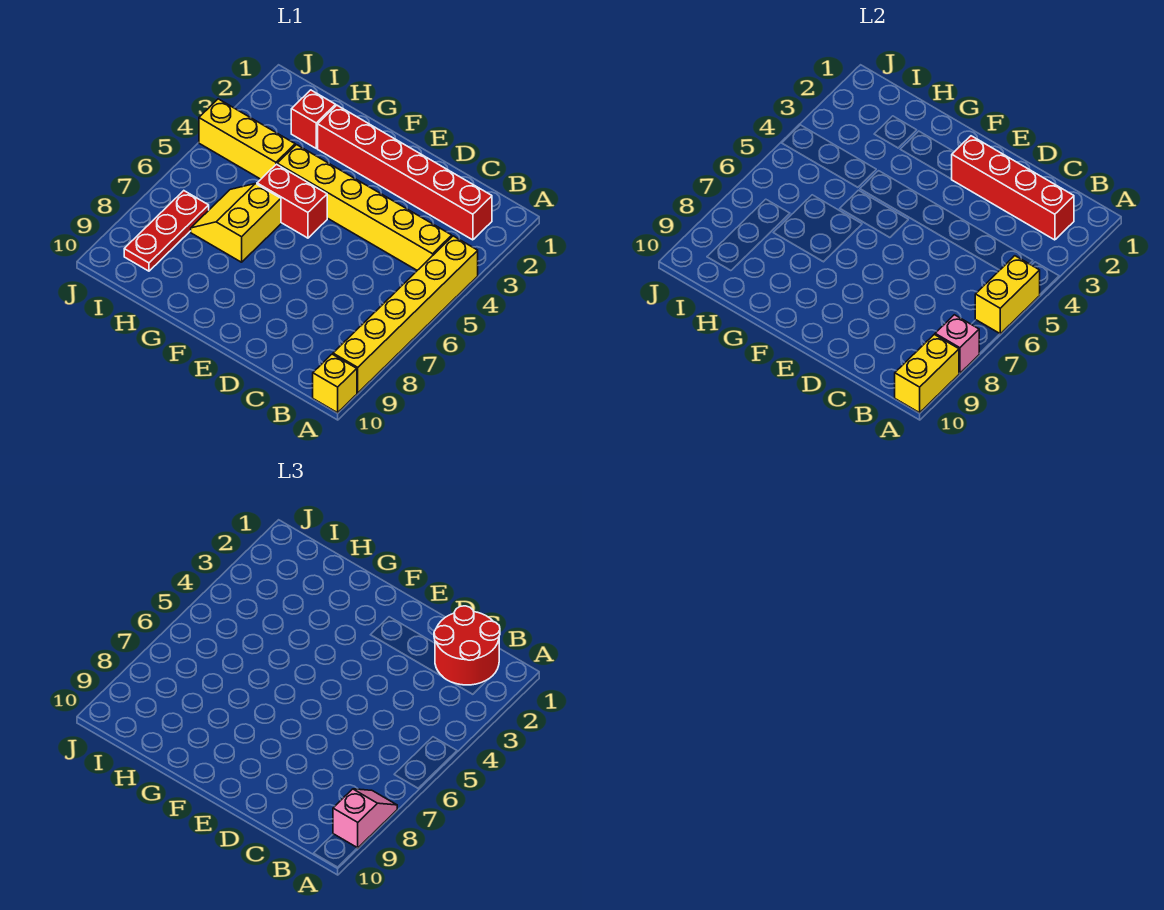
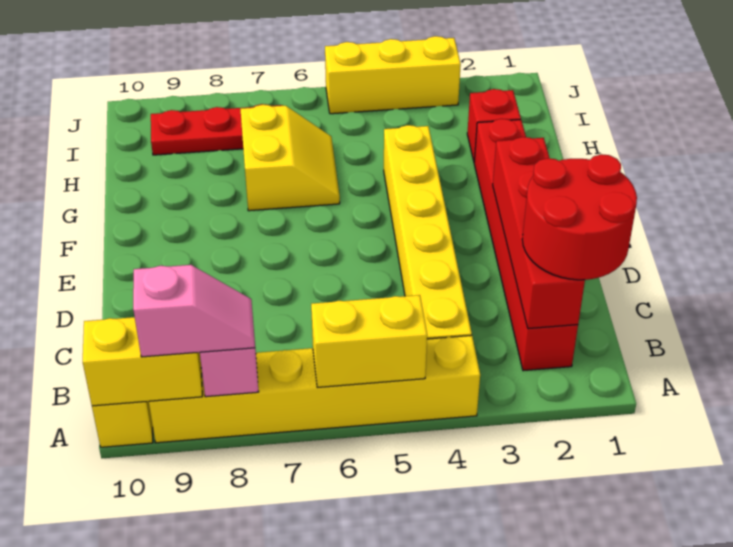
red brick F5:G5 level 1 -> none
yellow slope G6:H7 level 1 top G -> yellow slope G6:H7 level 1 top 7
yellow brick H4:J4 level 1 -> yellow brick J3:J5 level 1

